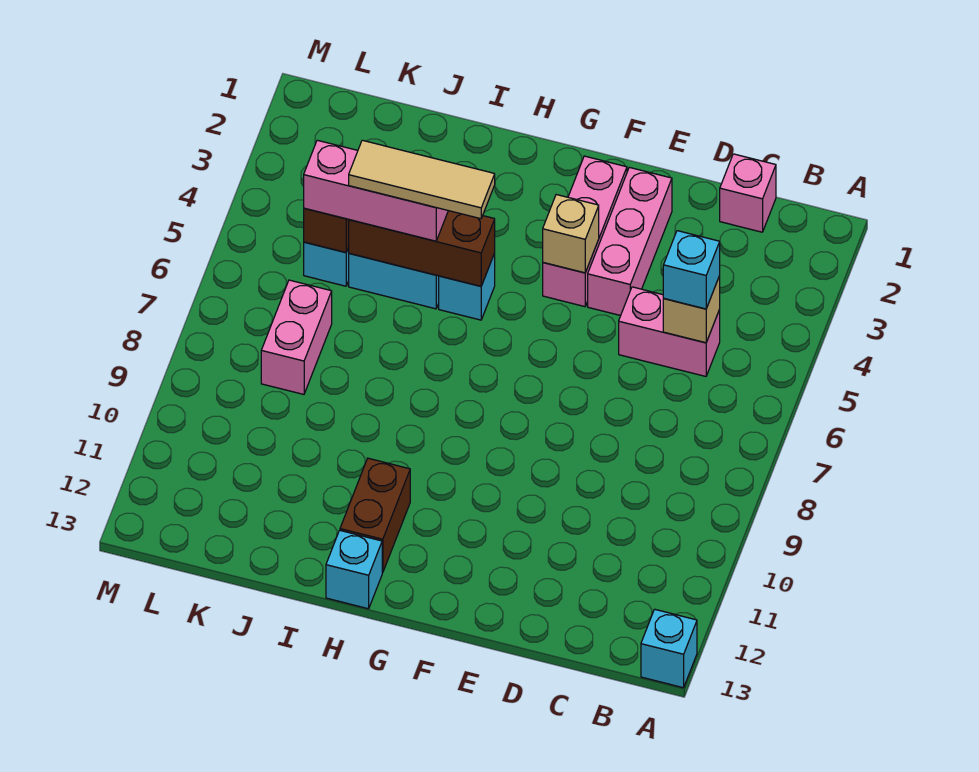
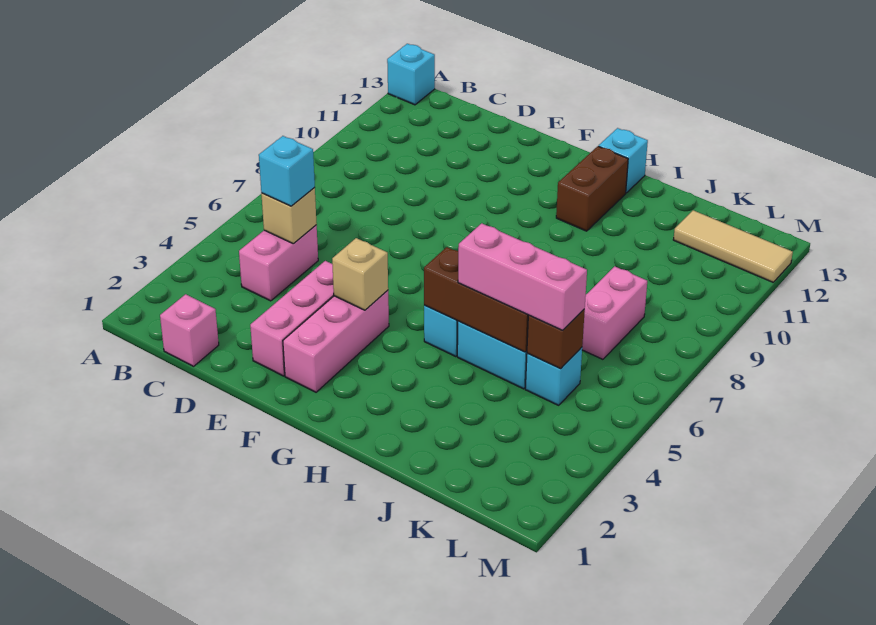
pink brick C5:D5 level 1 -> pink brick C4:C5 level 1
tan tile H5:J5 level 4 -> tan tile K12:M12 level 1

